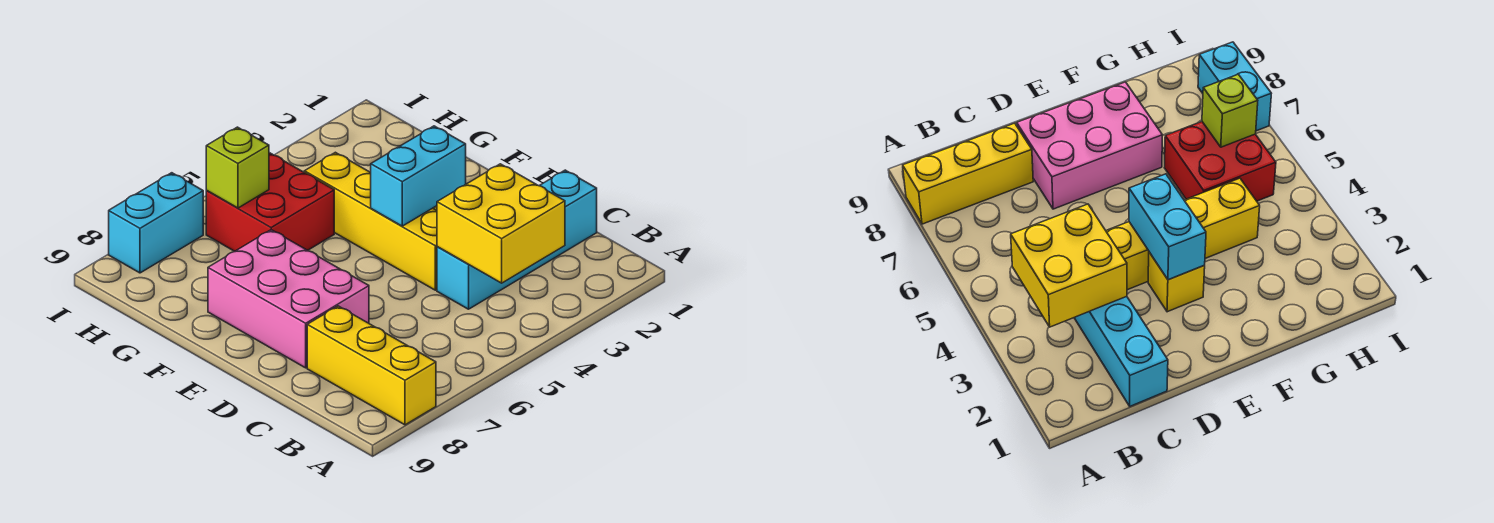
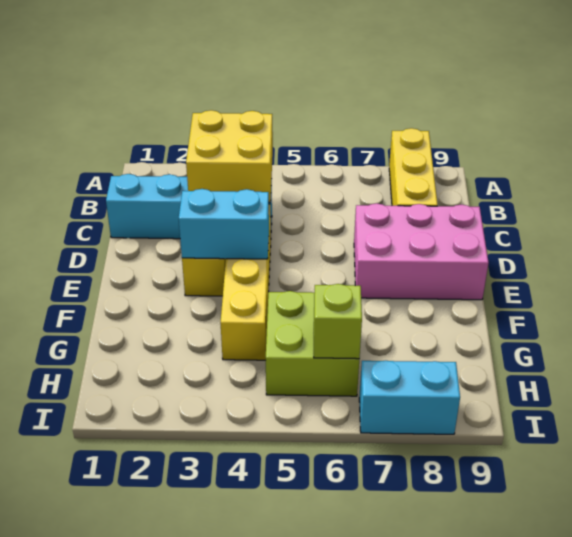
pink brick D7:F8 level 1 -> pink brick D7:E9 level 1
red brick G5:H6 level 1 -> lime brick G5:H6 level 1

